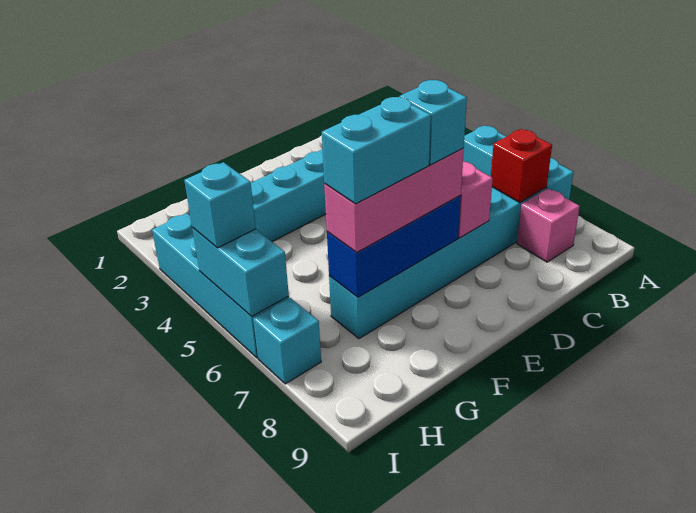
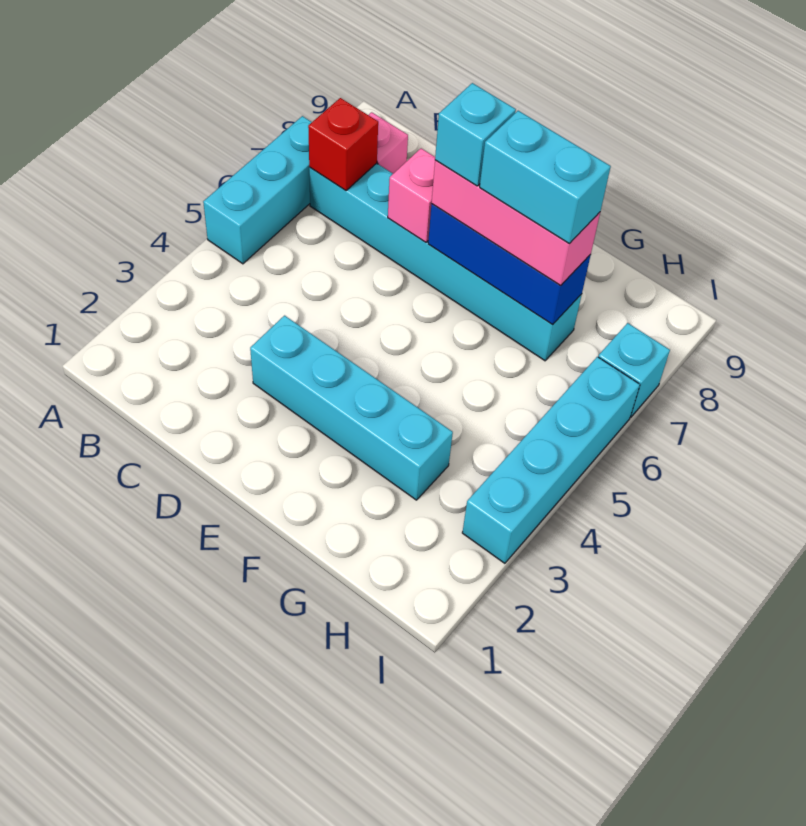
cyan brick I5:I6 level 2 -> none
cyan brick I5 level 3 -> none

